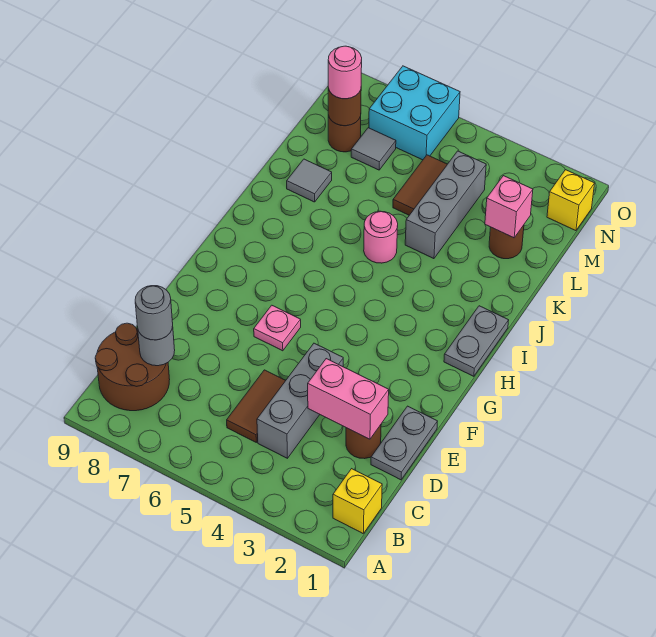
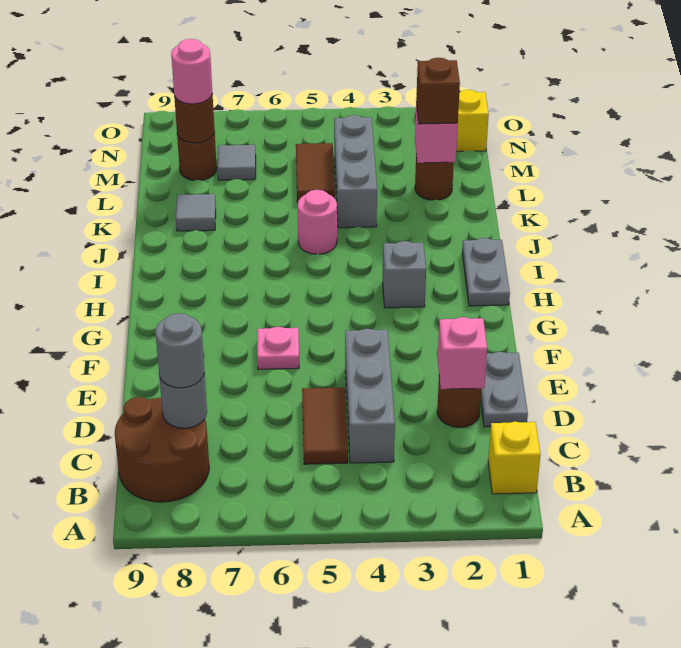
pink brick D2:D3 level 2 -> pink brick D2 level 2
none -> grey brick H3 level 1
none -> brown brick L2 level 3
cyan brick N6:O7 level 1 -> none

